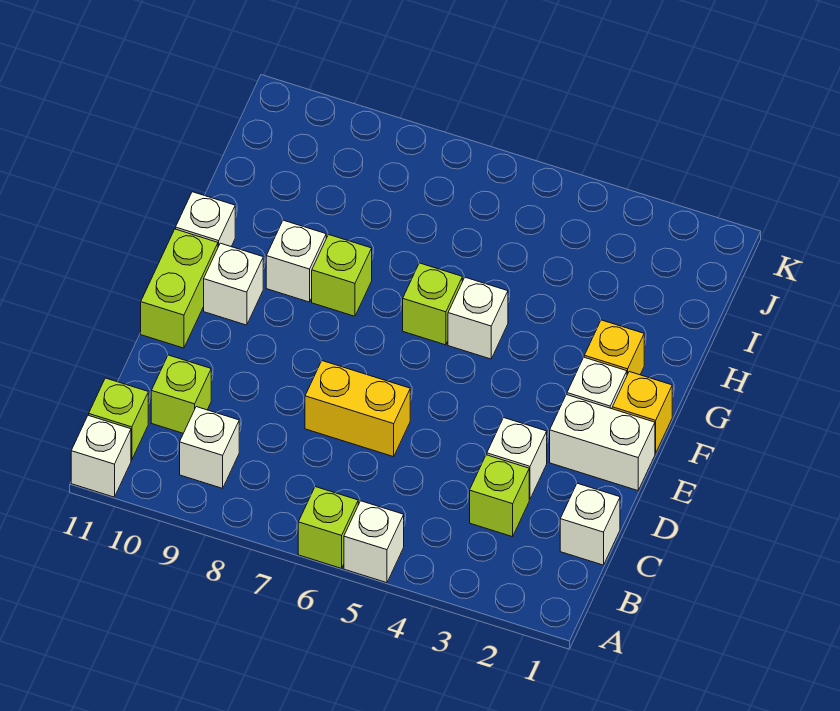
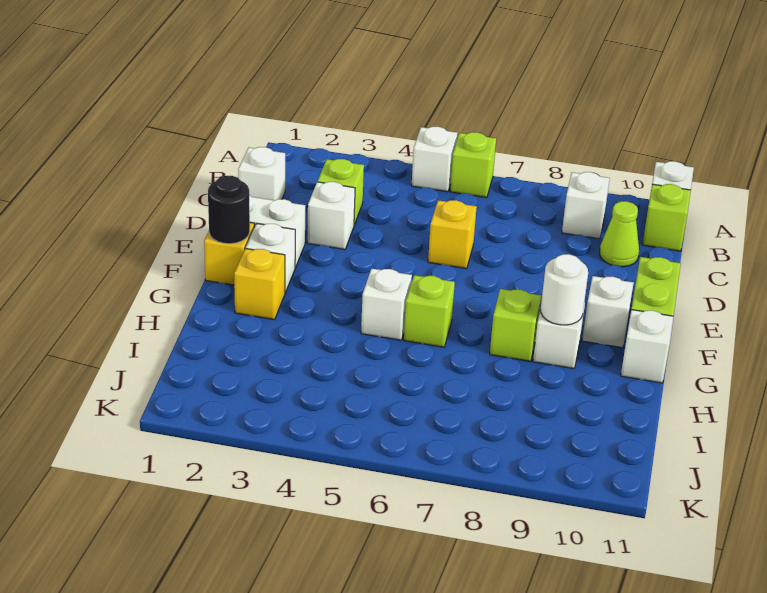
lime brick C10 level 1 -> lime cone C10 level 1
yellow brick D6:D7 level 1 -> yellow brick D6 level 1
none -> black round brick F1 level 2
none -> white round brick G9 level 2

